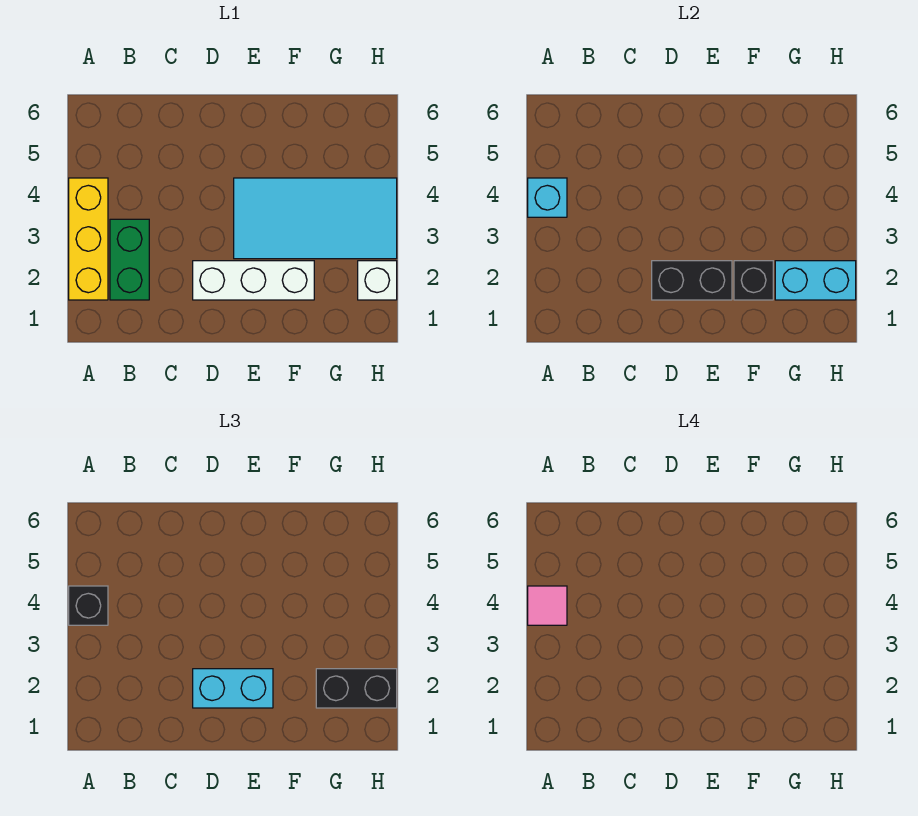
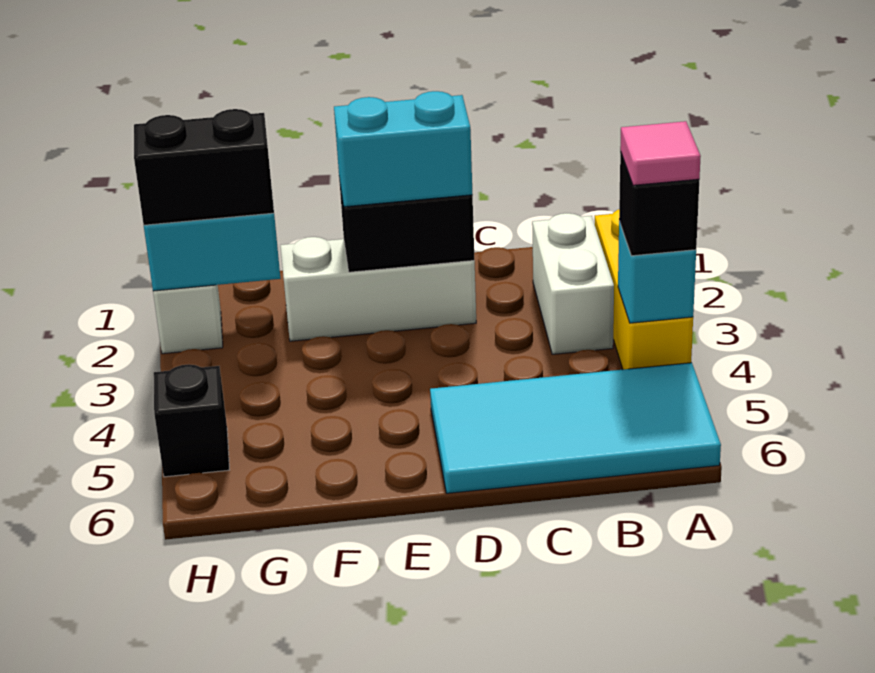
green brick B2:B3 level 1 -> white brick B2:B3 level 1
cyan tile E3:H4 level 1 -> cyan tile A5:D6 level 1
black brick F2 level 2 -> black brick H5 level 1

